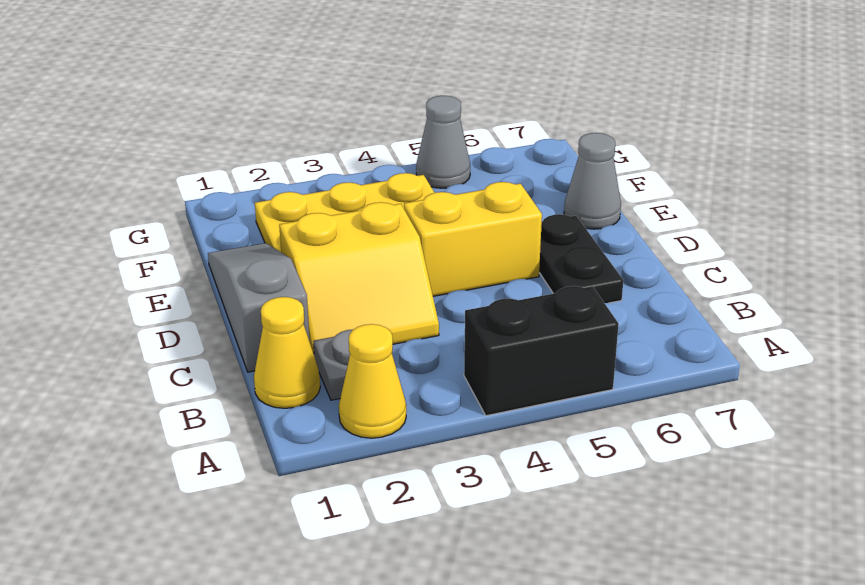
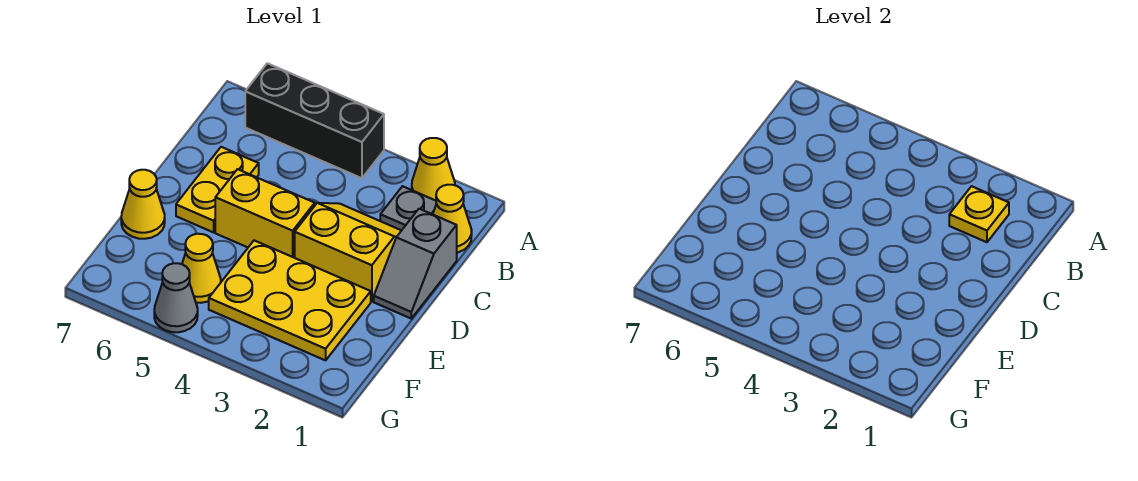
black brick A4:A5 level 1 -> black brick A4:A6 level 1
none -> yellow plate B2 level 2
grey slope C1:E1 level 1 top C -> grey slope C1:D1 level 1 top C
black plate C6:D6 level 1 -> yellow plate C6:D6 level 1
grey cone E7 level 1 -> yellow cone E7 level 1
none -> yellow cone F5 level 1

